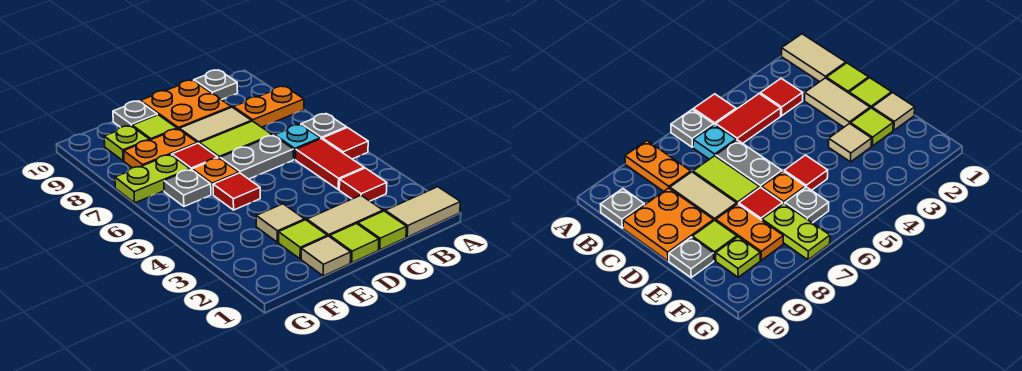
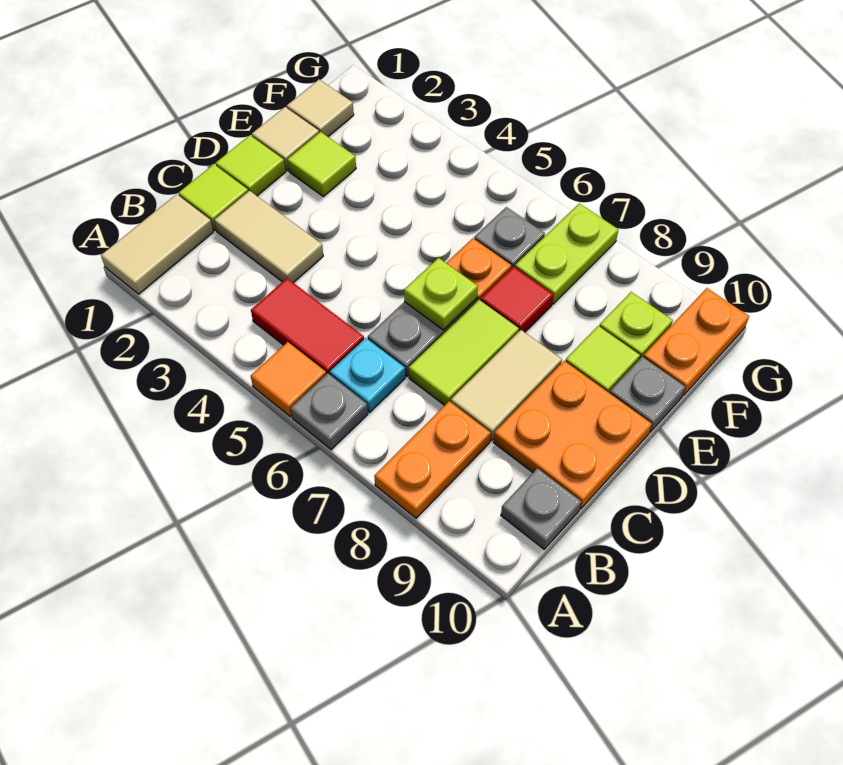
red tile A5 level 1 -> orange tile A5 level 1
red tile B3 level 1 -> none
tan tile C2:D2 level 1 -> tan tile C2:C3 level 1
none -> lime plate D6 level 2
tan tile E3 level 1 -> tan tile F1 level 1
red tile E5 level 1 -> none
orange plate E8:F8 level 1 -> orange plate F10:G10 level 1

